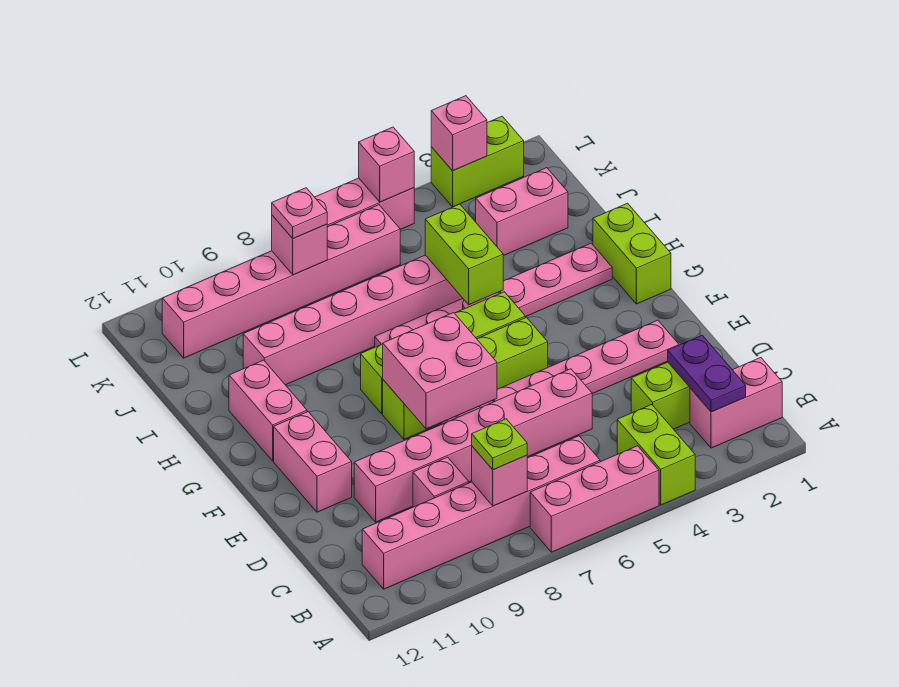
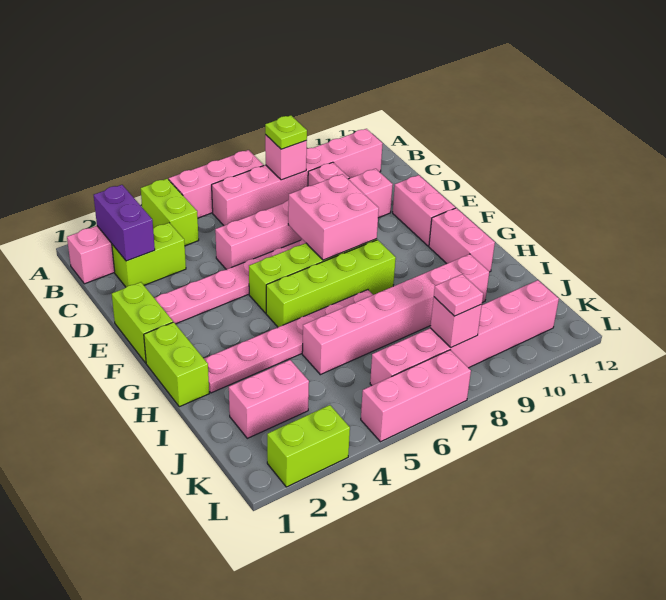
purple plate B2:C2 level 2 -> purple brick B2:C2 level 2
lime brick H5:I5 level 2 -> lime brick E1:F1 level 1
pink brick L3 level 2 -> none
pink brick L5 level 2 -> none

